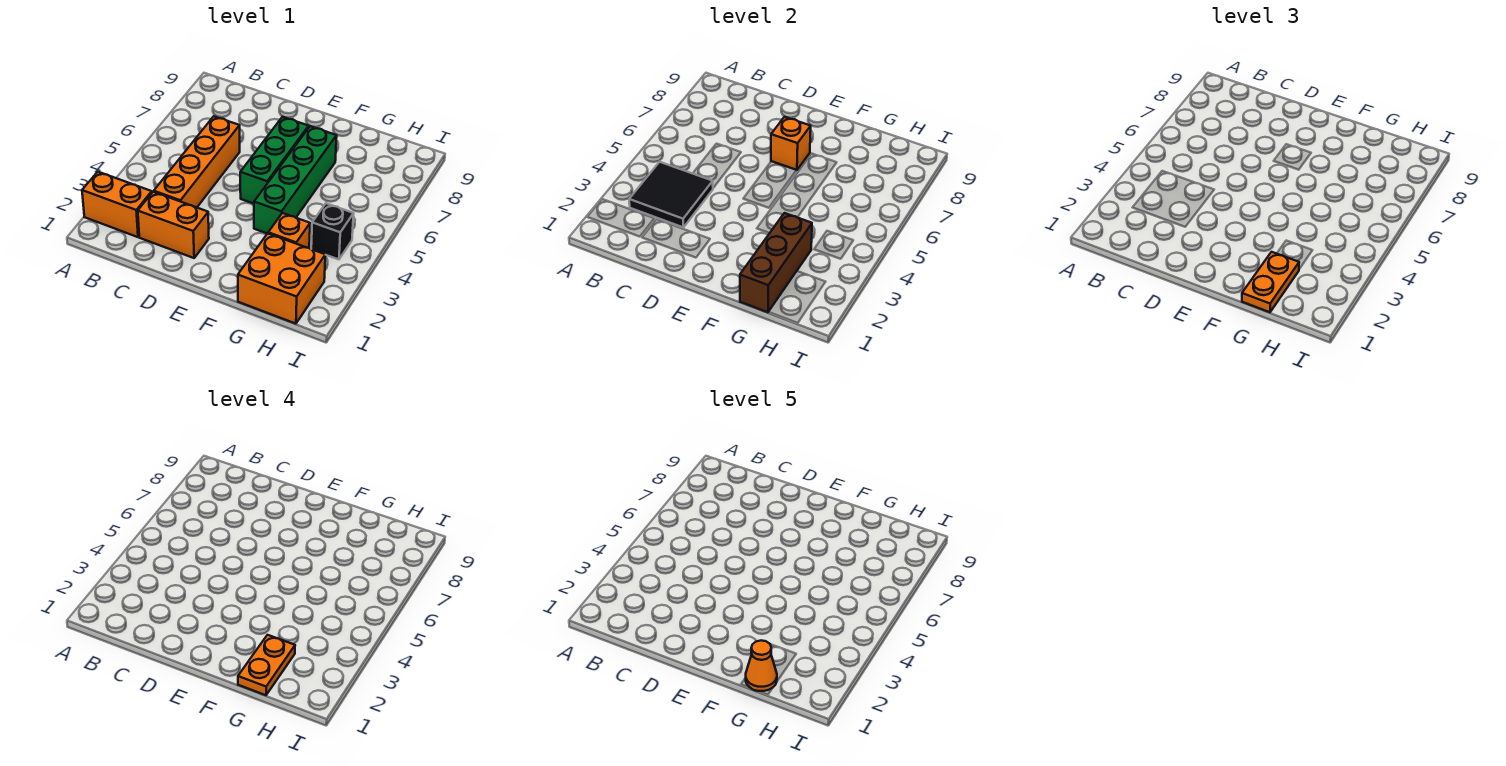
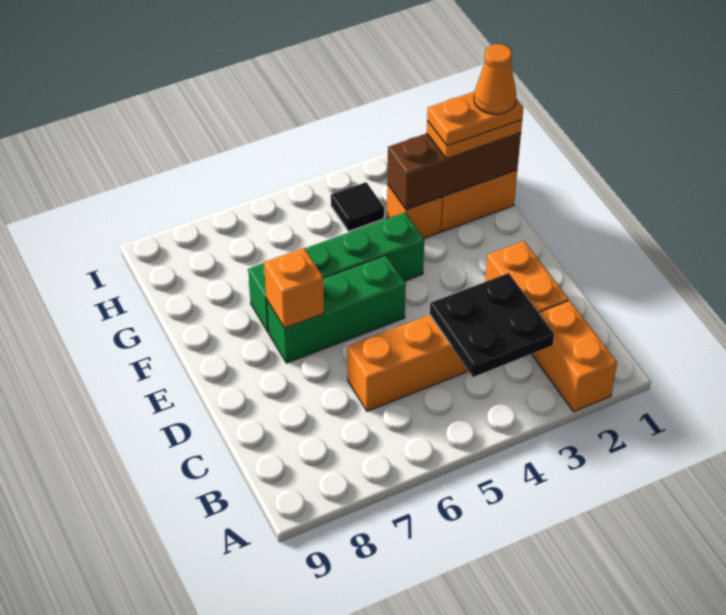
black tile B3:C4 level 2 -> black plate B3:C4 level 2
black brick H4 level 1 -> black tile H4 level 1

